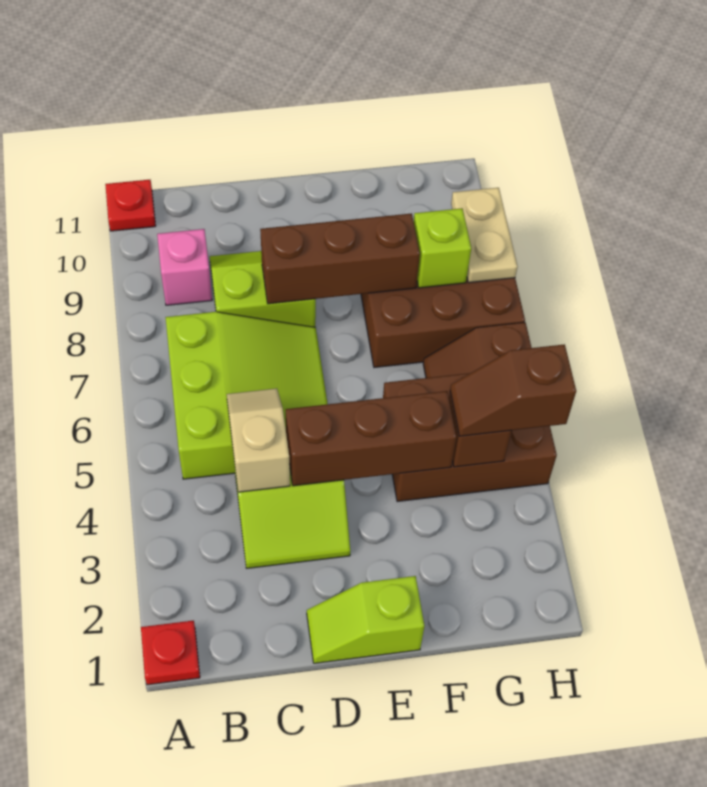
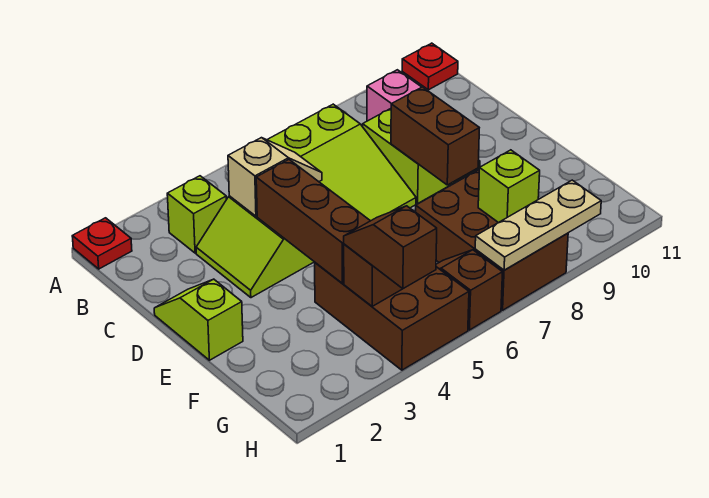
none -> lime brick B3 level 1
brown brick D8:F8 level 2 -> brown brick D8:E8 level 2
tan plate H8:H9 level 2 -> tan plate H7:H9 level 2

